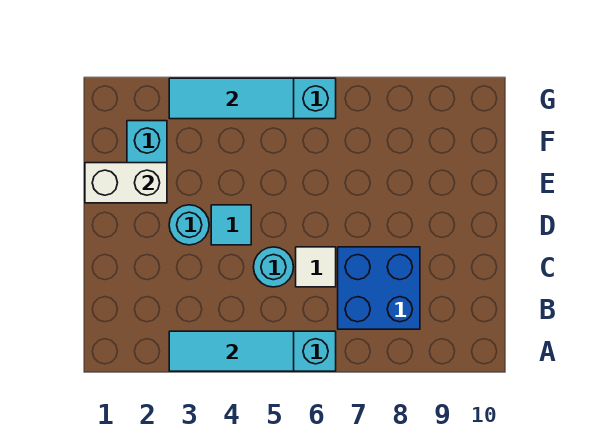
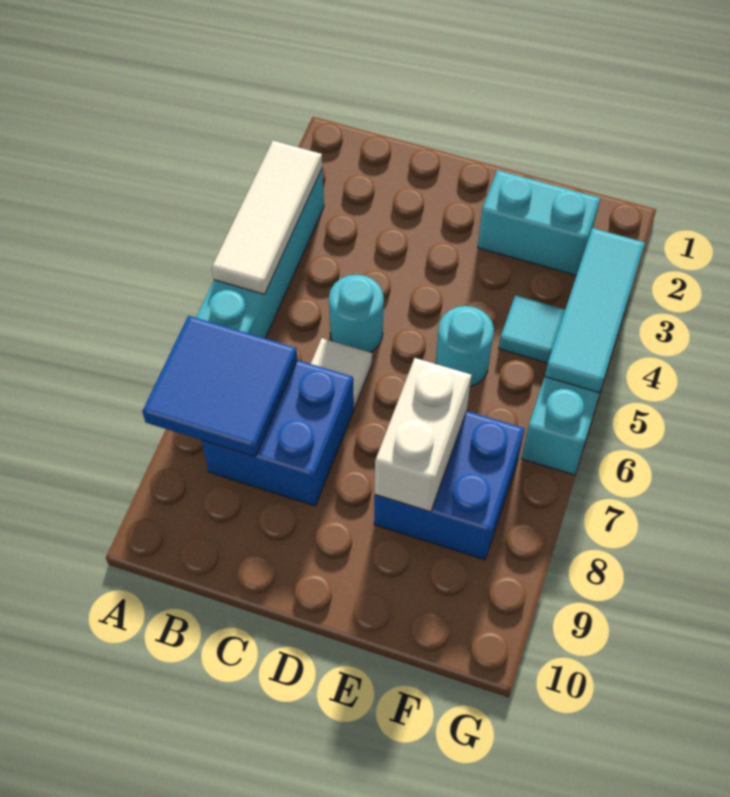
cyan tile A3:A5 level 2 -> white tile A3:A5 level 2
none -> blue tile A7:B8 level 2
cyan round brick D3 level 1 -> cyan round brick E5 level 1
cyan tile D4 level 1 -> cyan tile F4 level 1
white brick E1:E2 level 2 -> white brick E7:E8 level 2
none -> blue brick E7:F8 level 1

